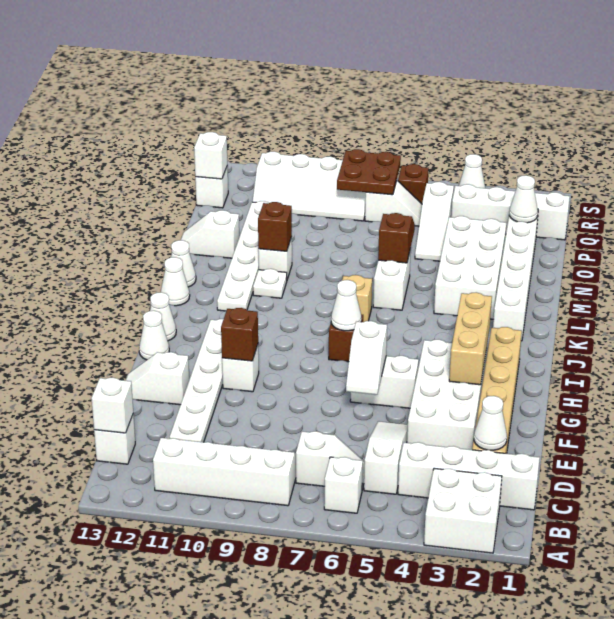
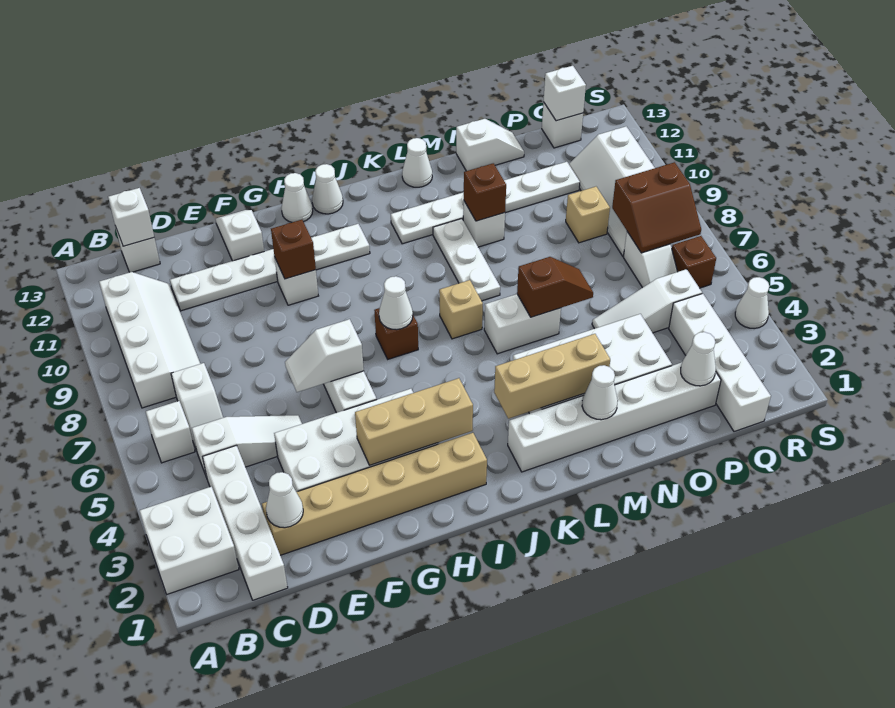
none -> tan brick K3:M3 level 2
white cone K13 level 1 -> white cone M2 level 2
white plate L10 level 1 -> white plate L8:L10 level 1
white slope N12:N13 level 1 top 12 -> white slope N13:O13 level 1 top N
none -> tan brick P9 level 1
brown plate Q7:R8 level 2 -> brown slope Q7:R8 level 2 top 8

